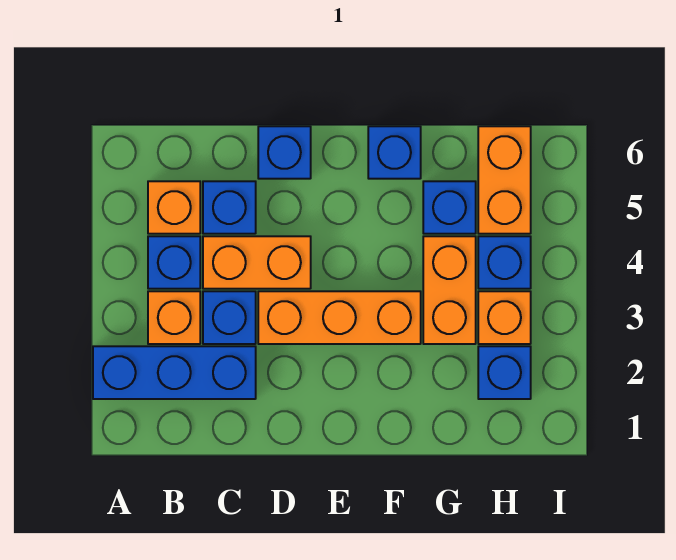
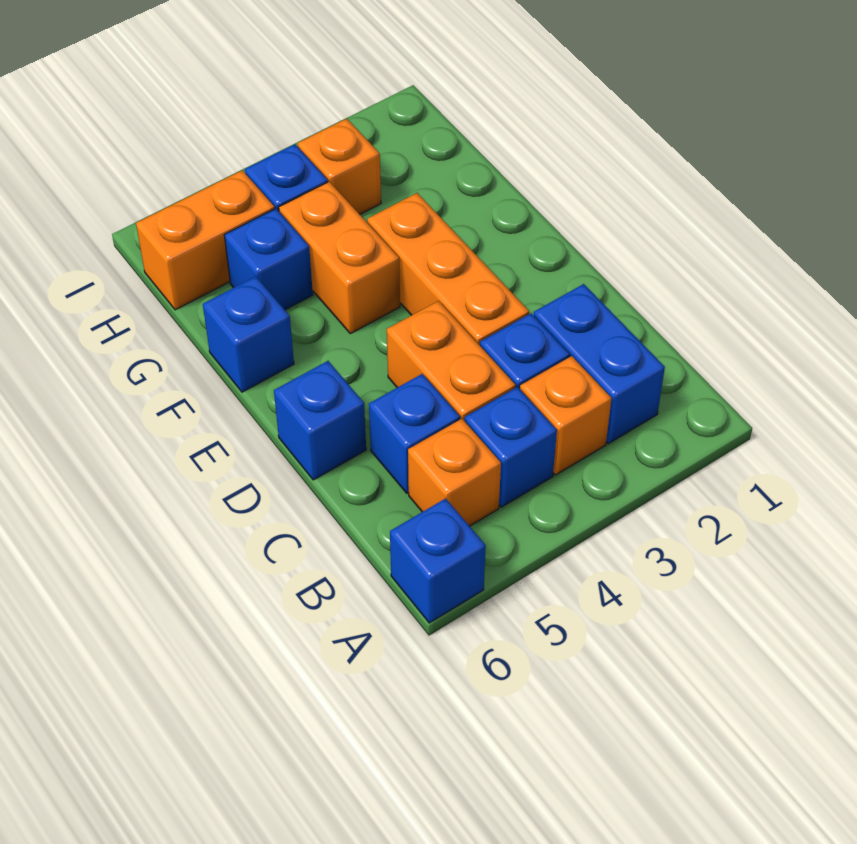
blue brick A2:C2 level 1 -> blue brick B2:C2 level 1
orange brick G3:G4 level 1 -> orange brick F4:G4 level 1
blue brick H2 level 1 -> blue brick A6 level 1

